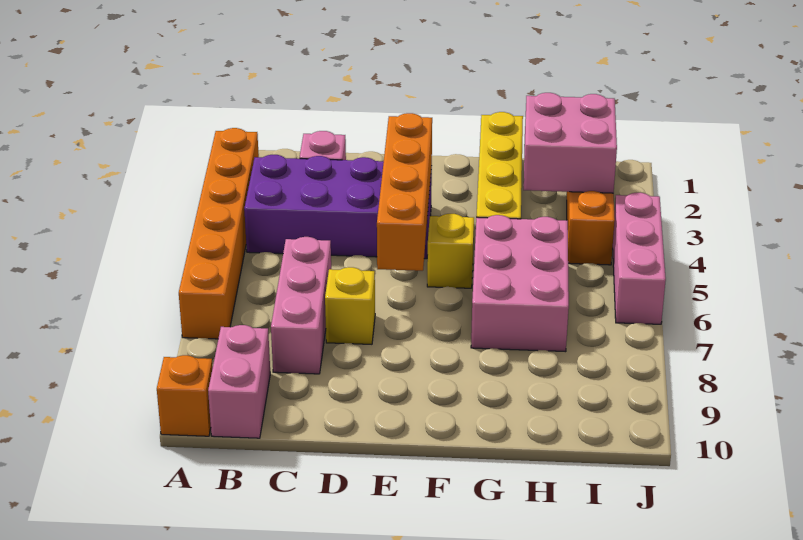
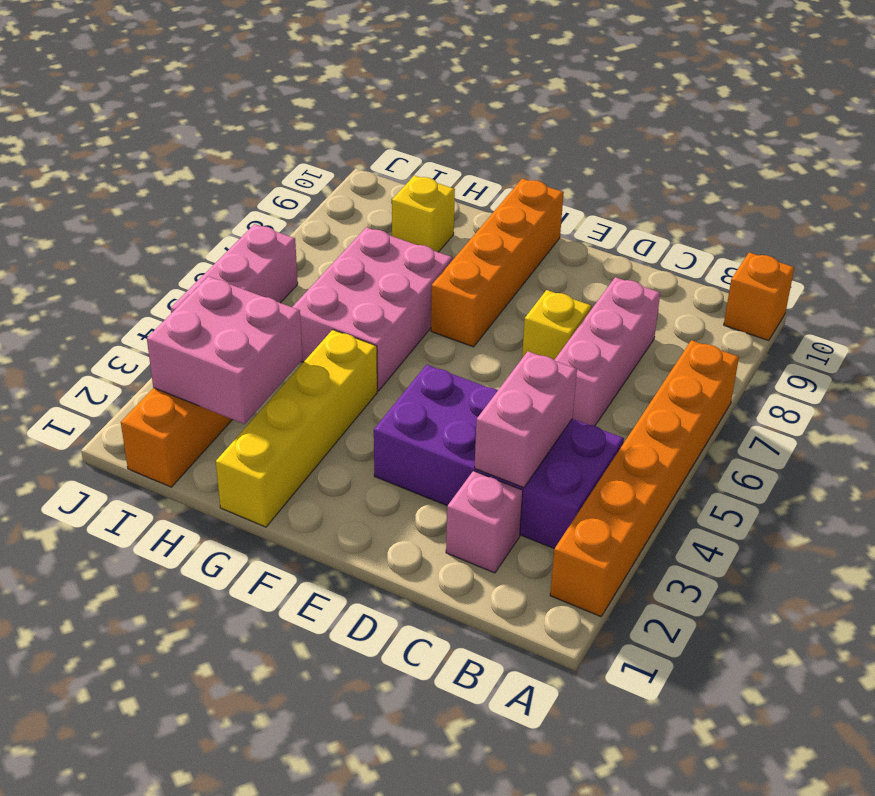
pink brick B9:B10 level 1 -> pink brick C3:C4 level 2
orange brick E3:E6 level 2 -> orange brick F7:F10 level 1
yellow brick F5 level 1 -> yellow brick H9 level 1

